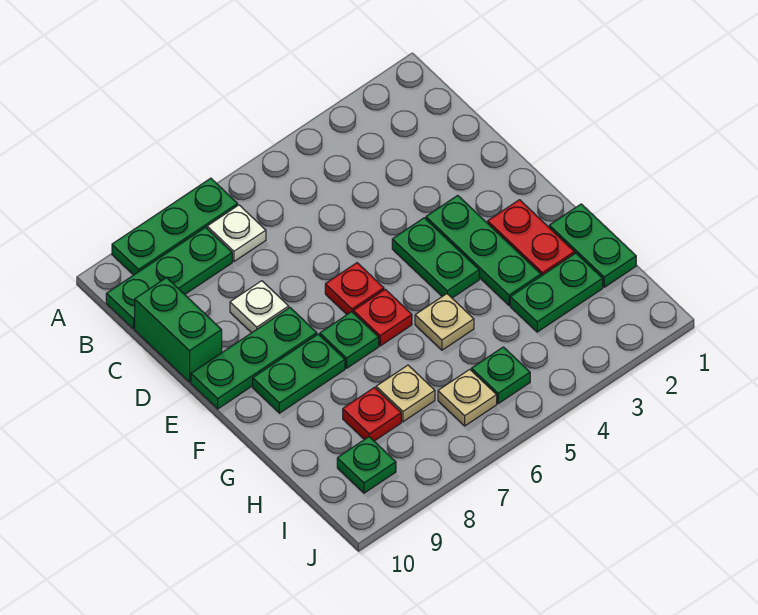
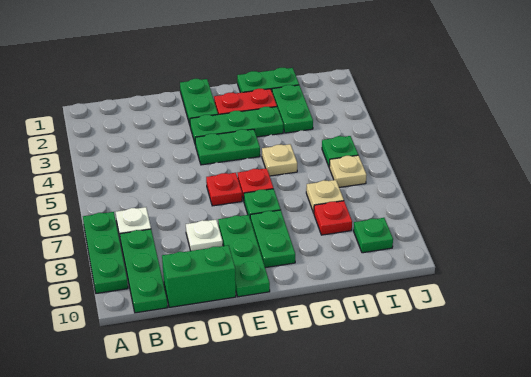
none -> green plate E1:E2 level 1

